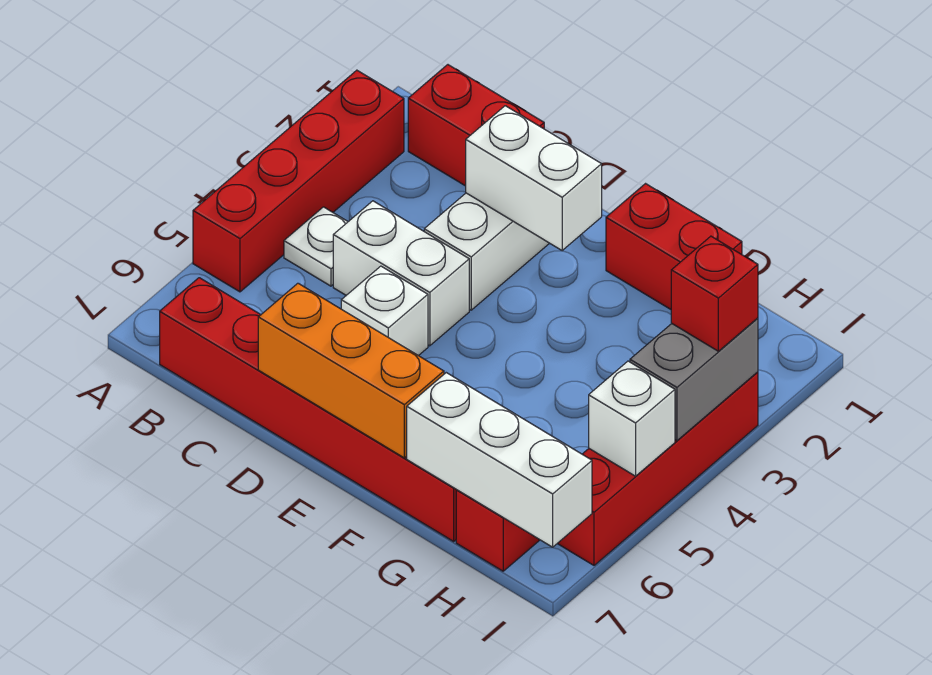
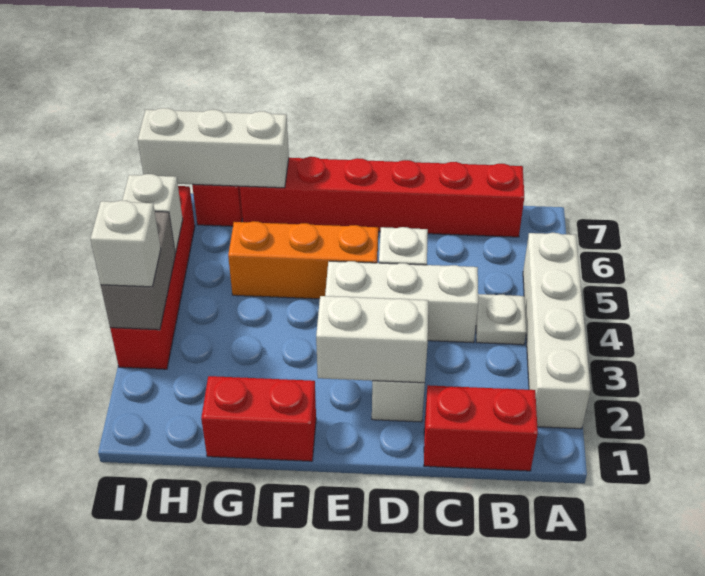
red brick A2:A5 level 1 -> white brick A2:A5 level 1
white brick C4:D4 level 1 -> white brick C4:E4 level 1
orange brick D7:F7 level 2 -> orange brick E5:G5 level 1
red brick I3 level 3 -> white brick I3 level 3

